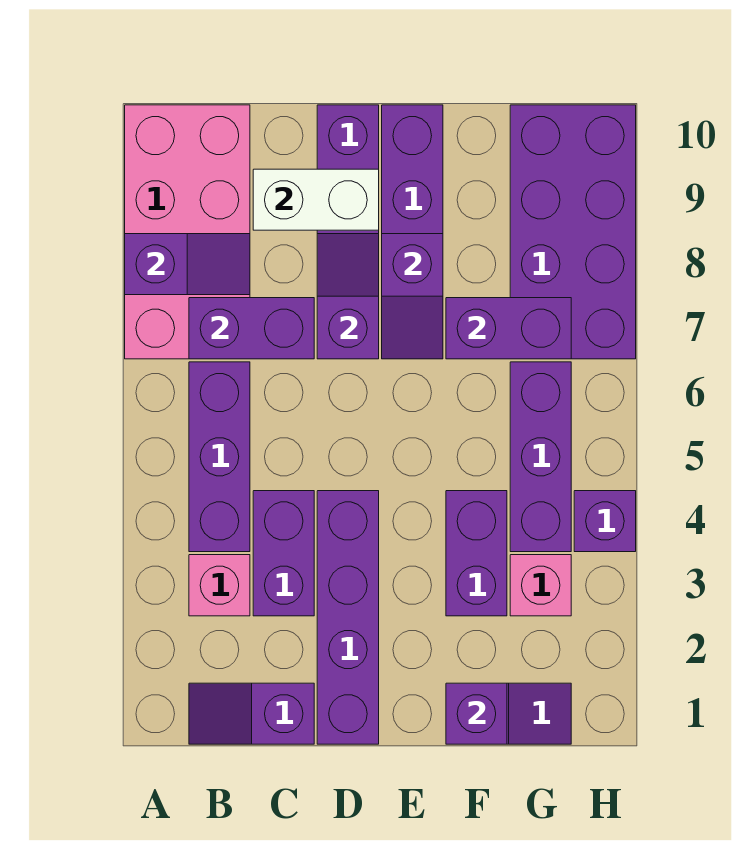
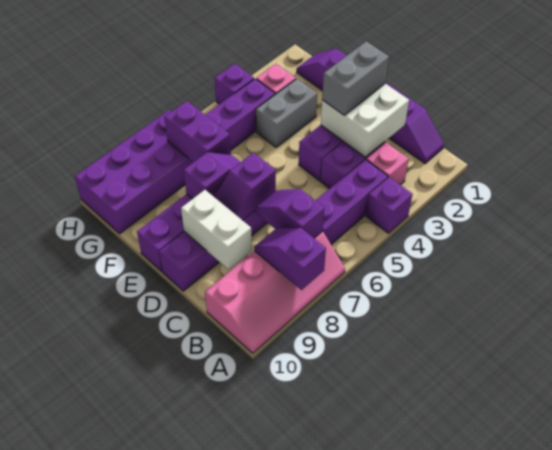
pink brick A7:B10 level 1 -> pink slope A7:B10 level 1 top B
purple brick B7:C7 level 2 -> purple slope B7:C7 level 2 top B
none -> white brick C2:D3 level 2
none -> grey brick D2:D3 level 3
purple brick F1 level 2 -> purple brick A4 level 1
purple brick F3:F4 level 1 -> grey brick F3:F4 level 1

